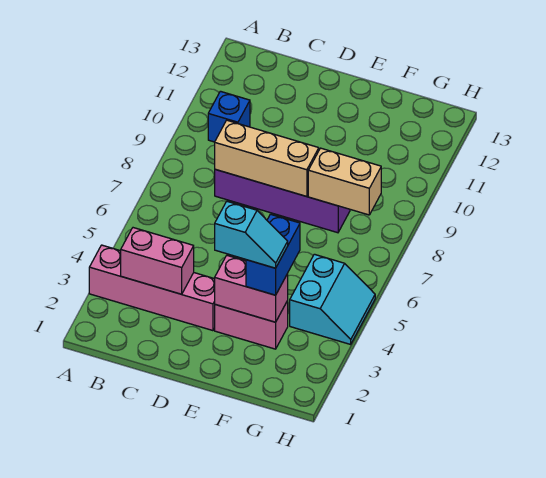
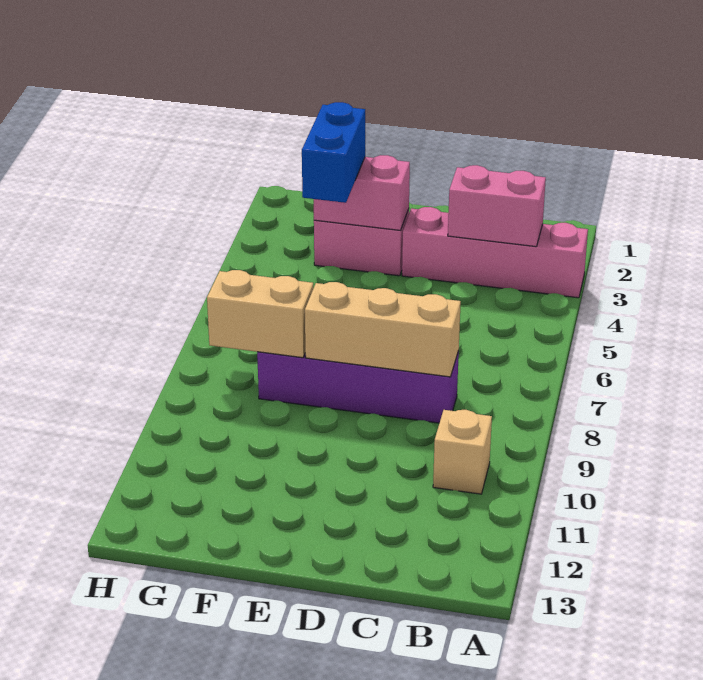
blue brick B10 level 1 -> tan brick B10 level 1
cyan slope E3:F3 level 4 top E -> none
cyan slope G4:H5 level 1 top G -> none

